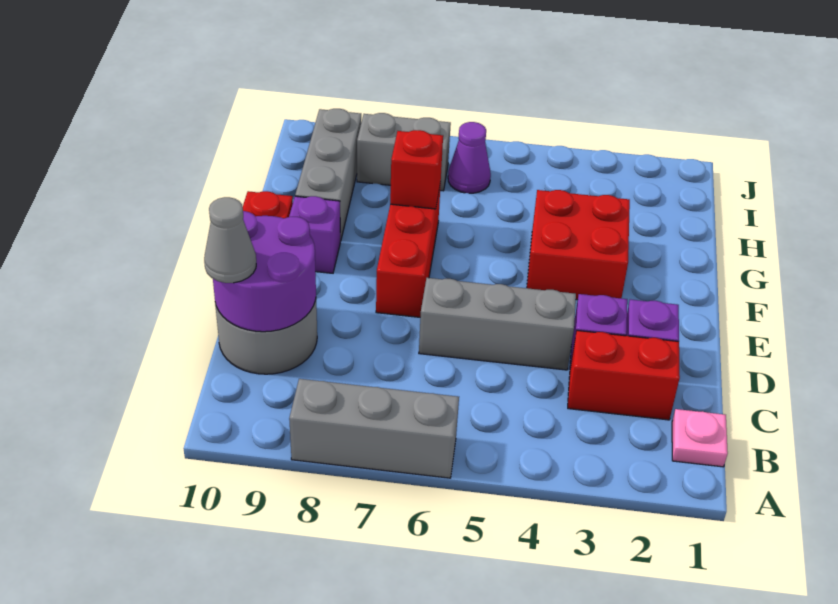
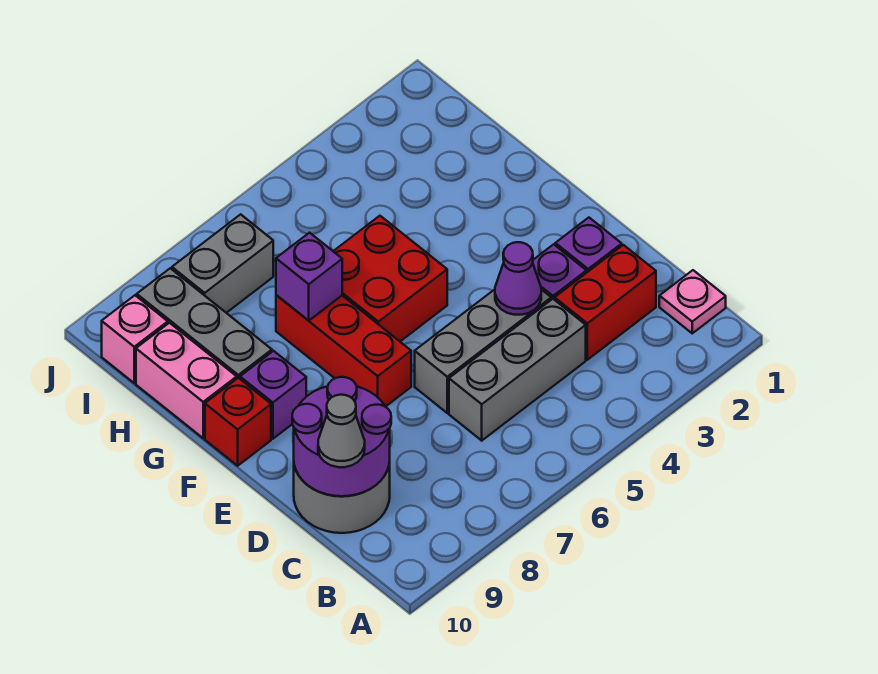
grey brick A6:A8 level 1 -> grey brick C4:C6 level 1
red brick F3:G4 level 1 -> red brick F5:G6 level 1
red brick G7 level 2 -> purple brick G7 level 2
none -> pink brick G10:H10 level 1
purple cone I6 level 1 -> purple cone D4 level 2
none -> pink brick I10 level 1

